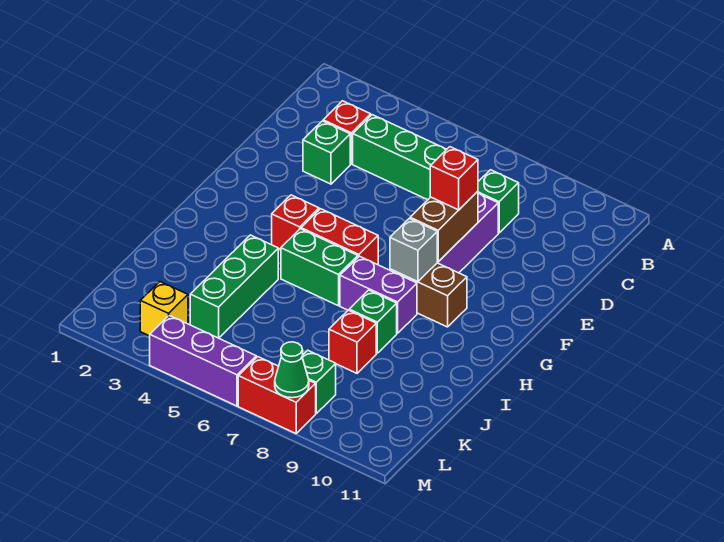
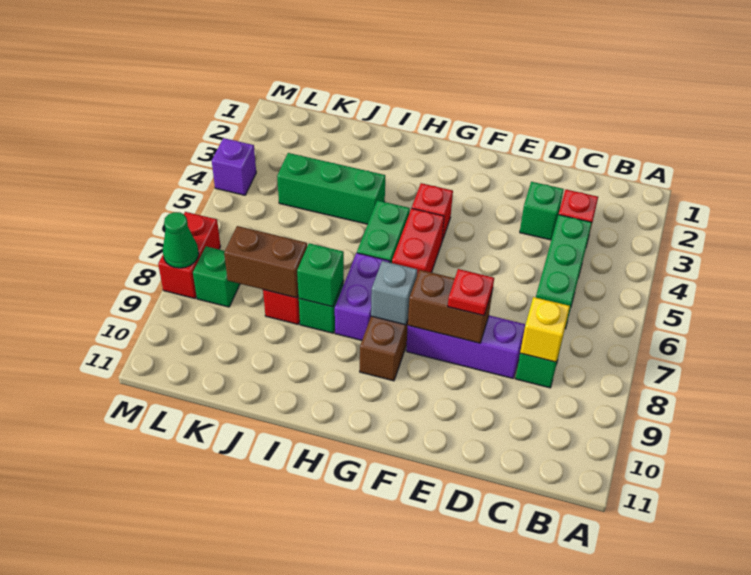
red brick E8 level 3 -> red plate E8 level 3
none -> green brick I8 level 2
none -> brown brick J8:K8 level 2
yellow brick L3 level 1 -> yellow brick C8 level 2
purple brick M4:M6 level 1 -> purple brick M4 level 1

